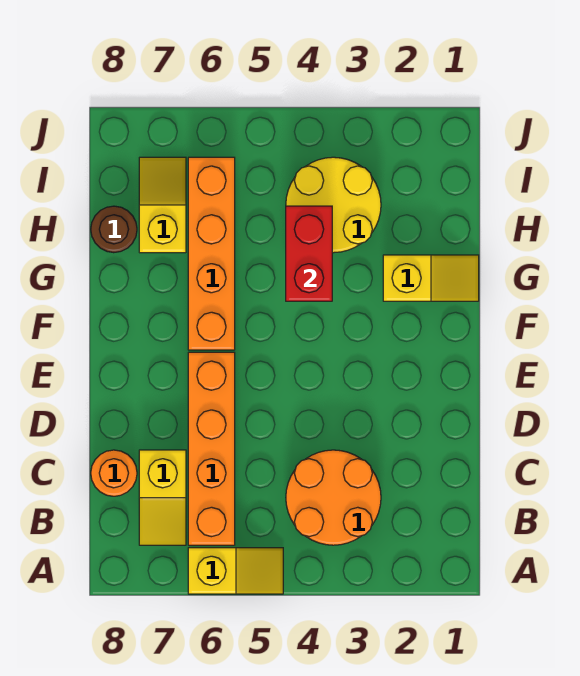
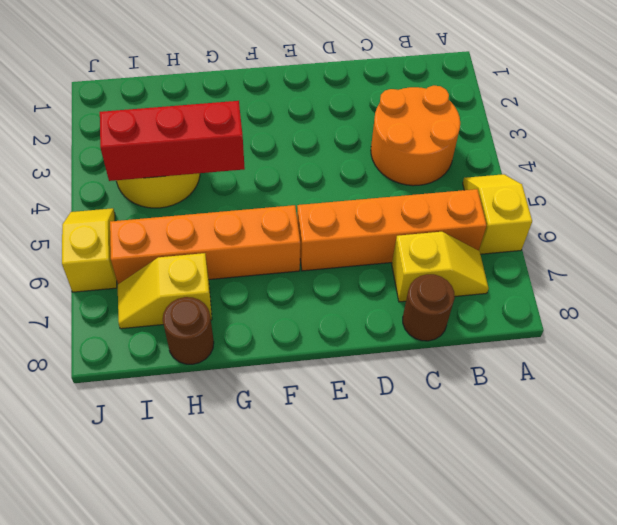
orange round brick C8 level 1 -> brown round brick C8 level 1
yellow slope G1:G2 level 1 top 2 -> yellow slope J5:J6 level 1 top 6
red brick G4:H4 level 2 -> red brick G4:I4 level 2

